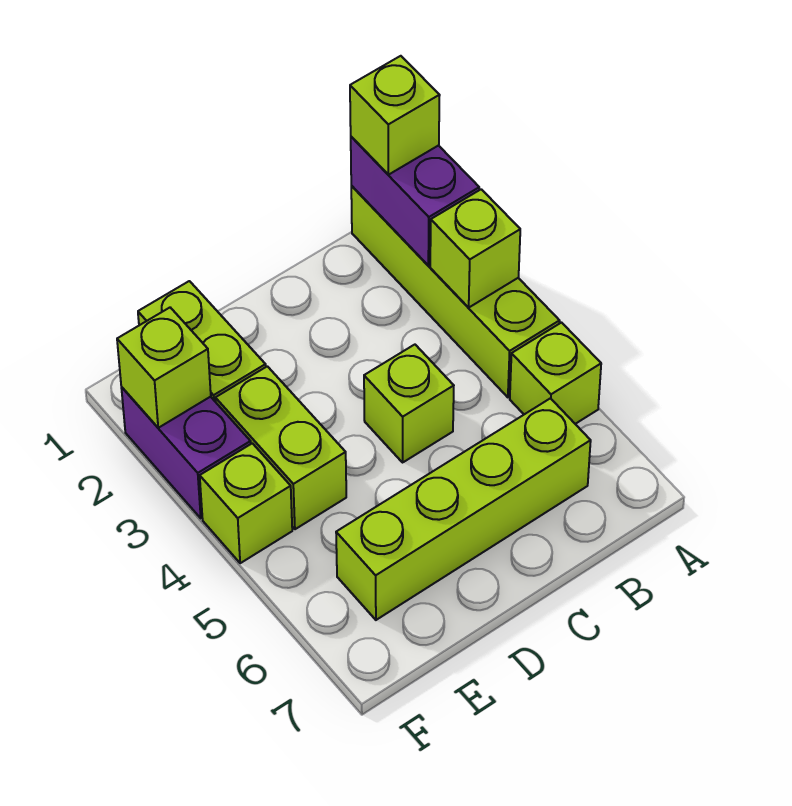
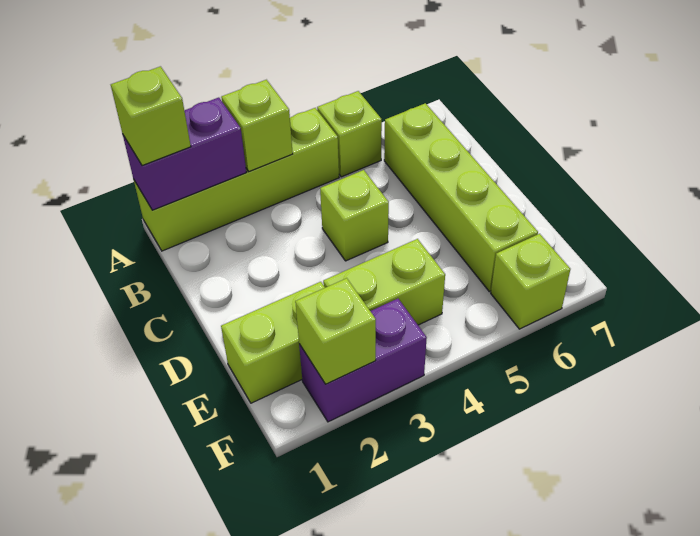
lime brick F4 level 1 -> lime brick F6 level 1

